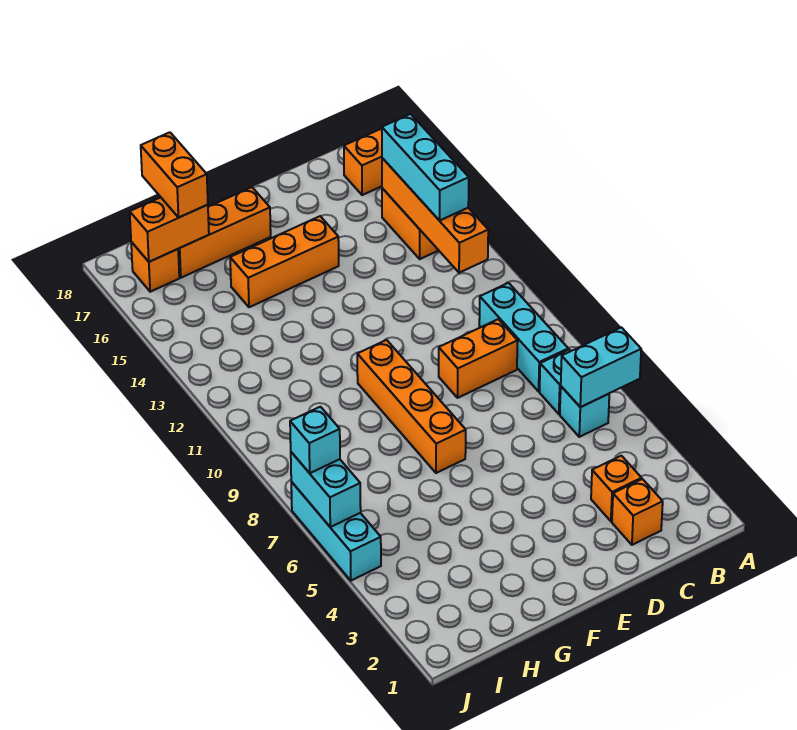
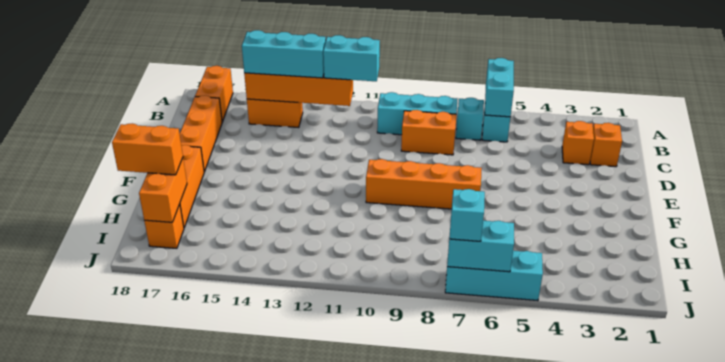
none -> cyan brick B11:B12 level 3
orange brick C9:D9 level 1 -> orange brick C8:C9 level 1
orange brick E15:G15 level 1 -> orange brick C17:E17 level 1

